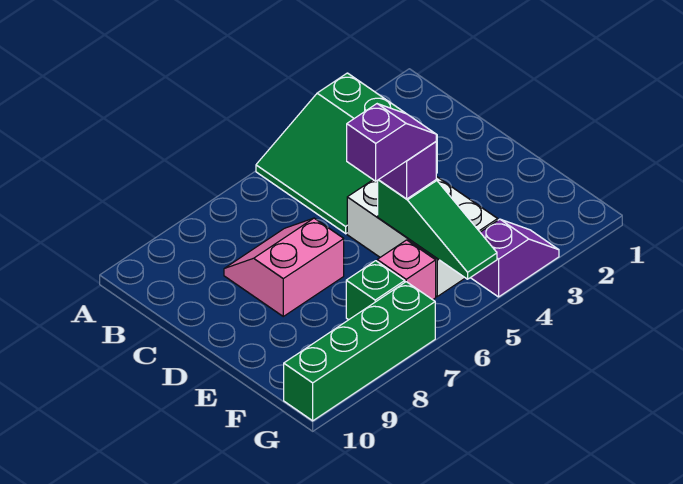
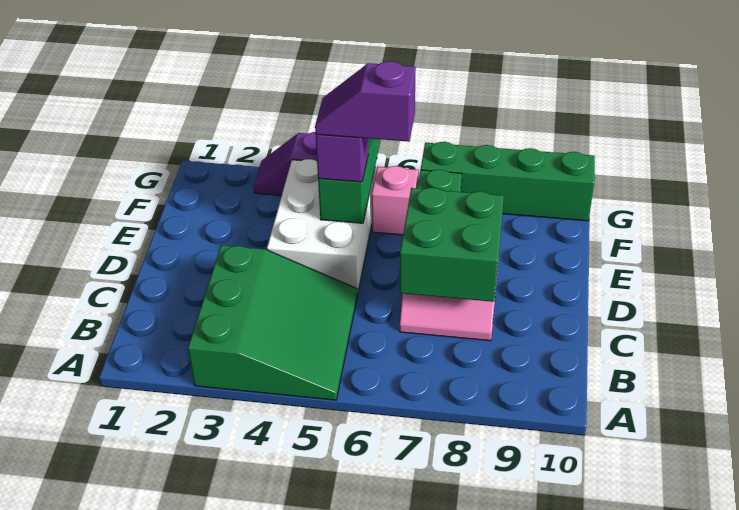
none -> green brick C7:D8 level 2

